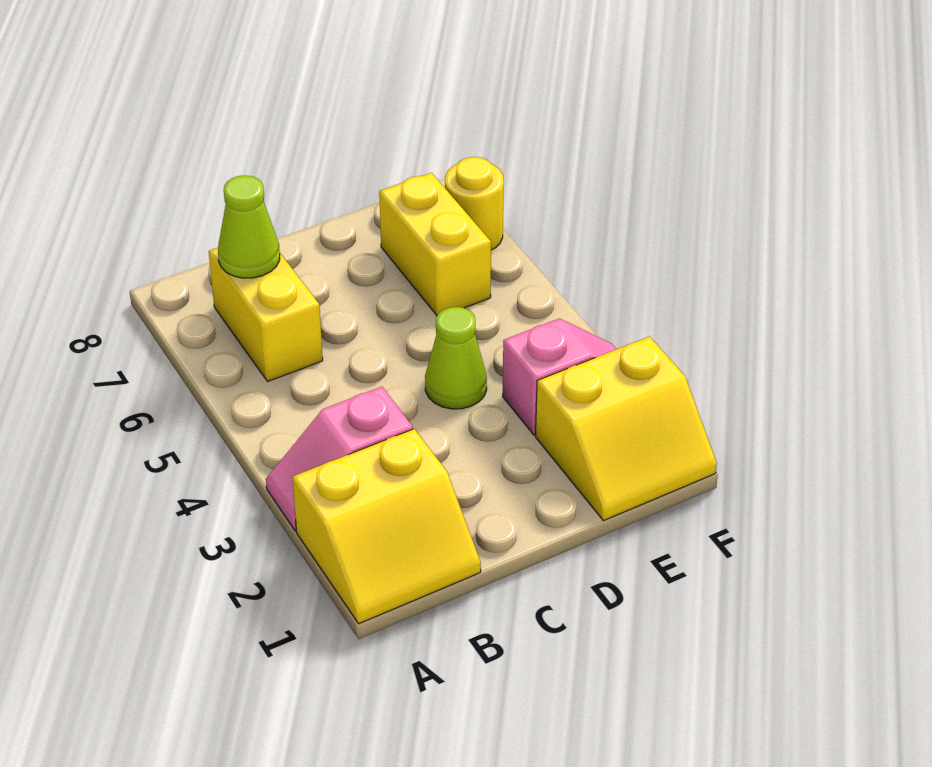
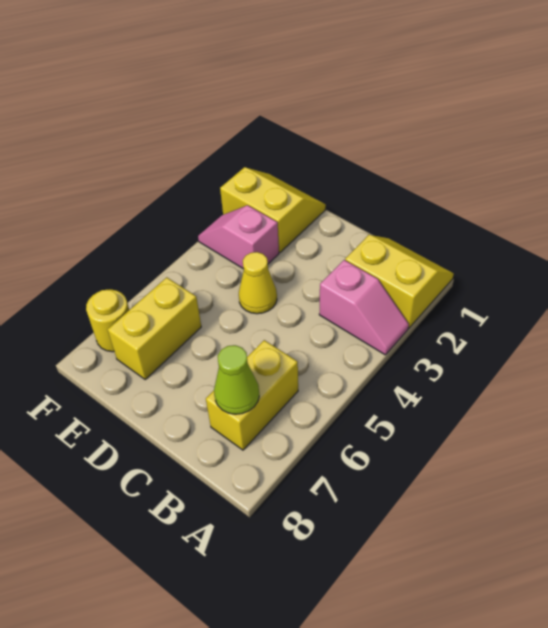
lime cone D4 level 1 -> yellow cone D4 level 1

